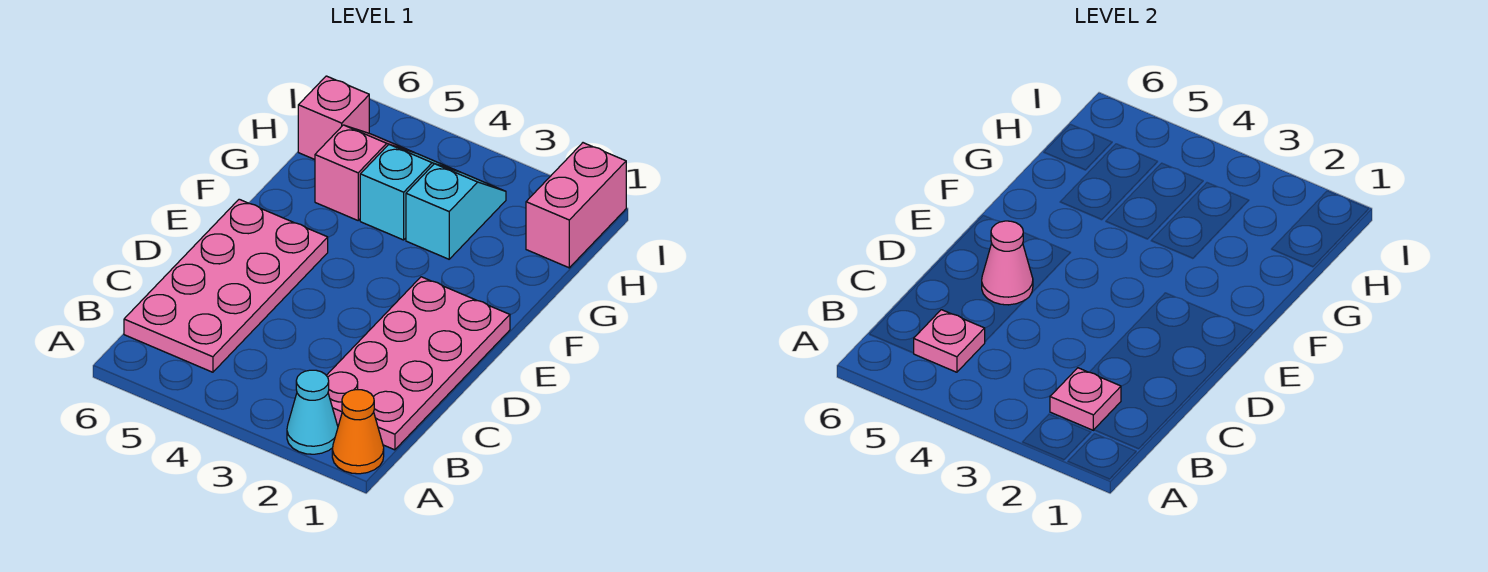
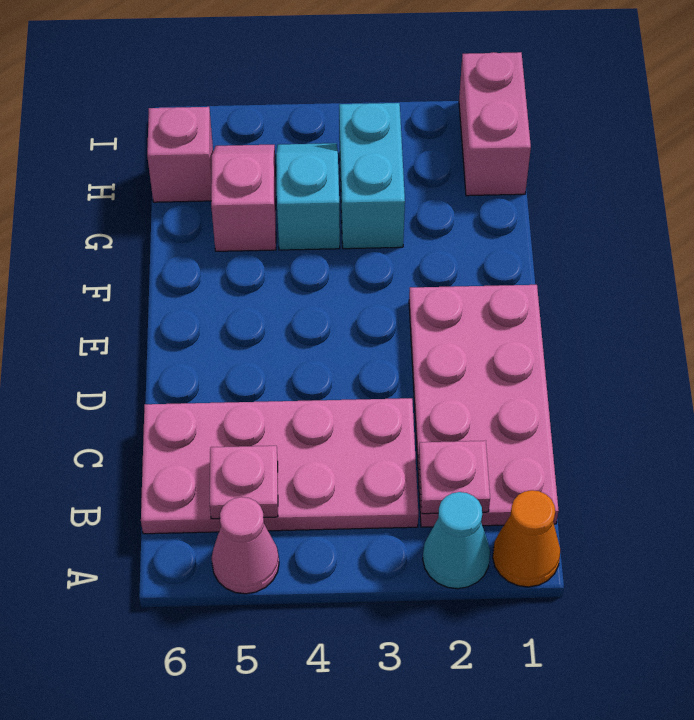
pink plate B5:E6 level 1 -> pink plate B3:C6 level 1
pink cone D5 level 2 -> pink cone A5 level 1
cyan slope G3:H3 level 1 top G -> cyan brick G3:H3 level 1

